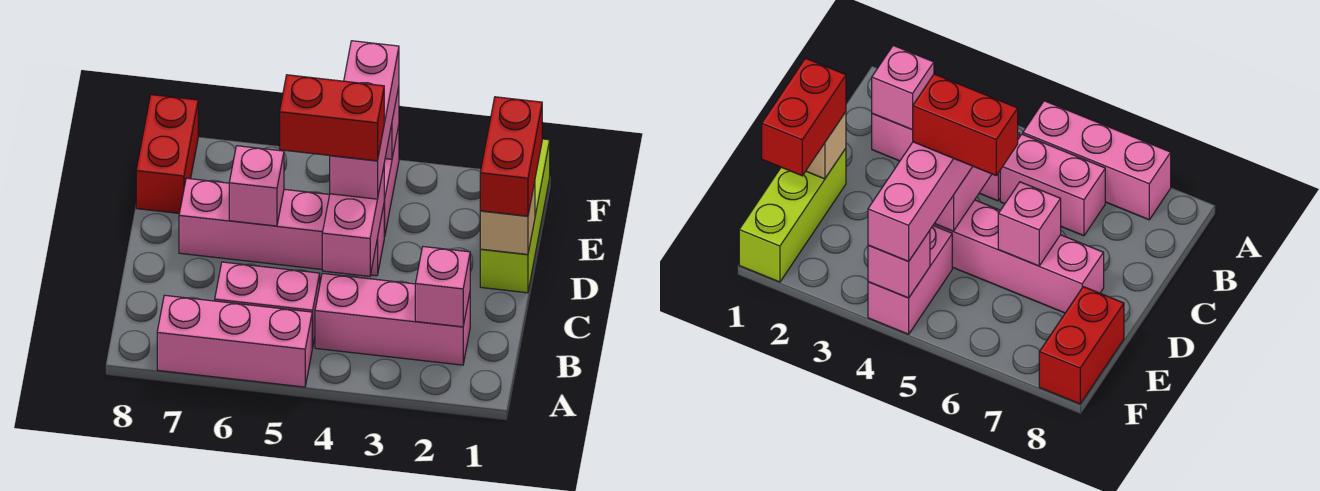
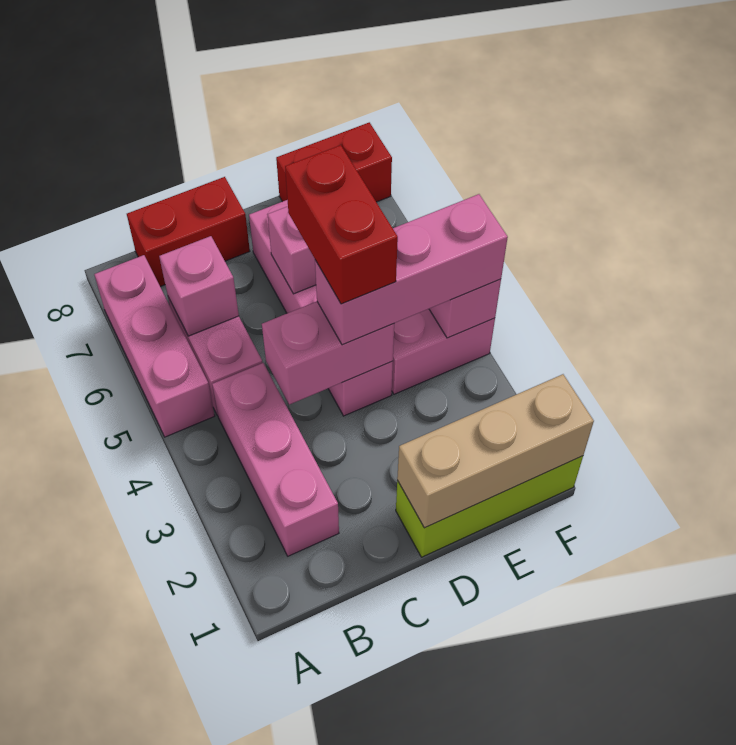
pink brick B2 level 2 -> pink brick B6 level 2
tan brick D1 level 2 -> tan brick D1:F1 level 2
red brick D1:E1 level 3 -> red brick B8:C8 level 1

